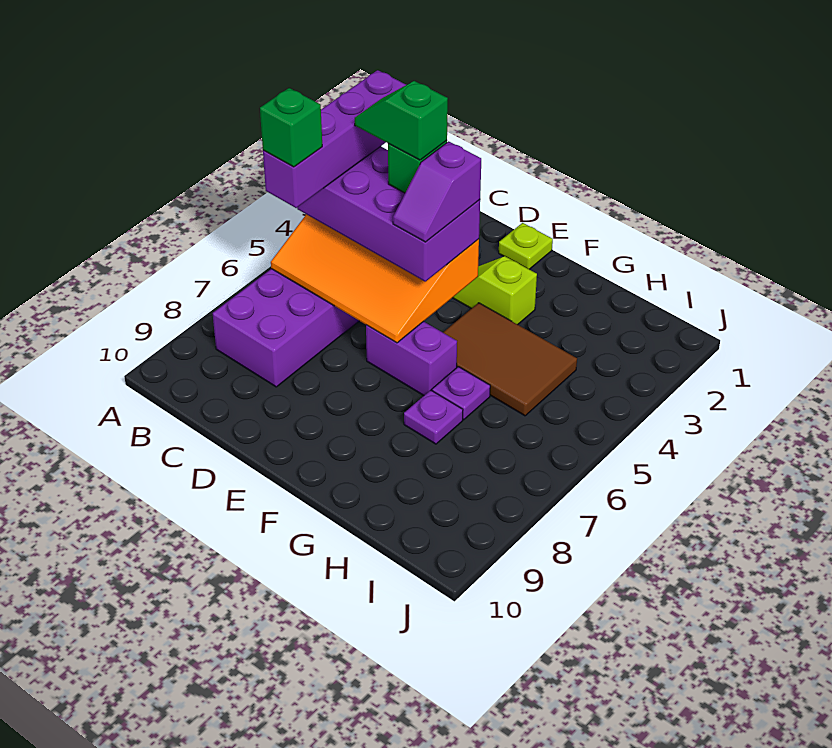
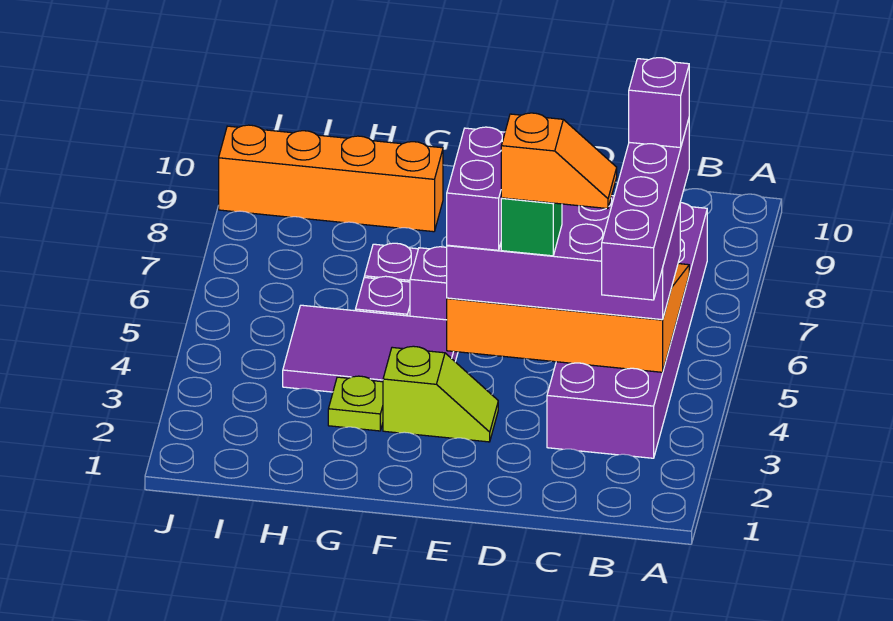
green brick B6 level 5 -> purple brick B6 level 5
green slope C4:D4 level 5 top D -> orange slope C4:D4 level 5 top D
lime plate E1 level 1 -> lime plate G3 level 1
purple slope E4:E5 level 4 top 4 -> purple brick E4:E5 level 4
brown tile F4:H5 level 1 -> purple tile F4:H5 level 1
none -> orange brick G9:J9 level 1

